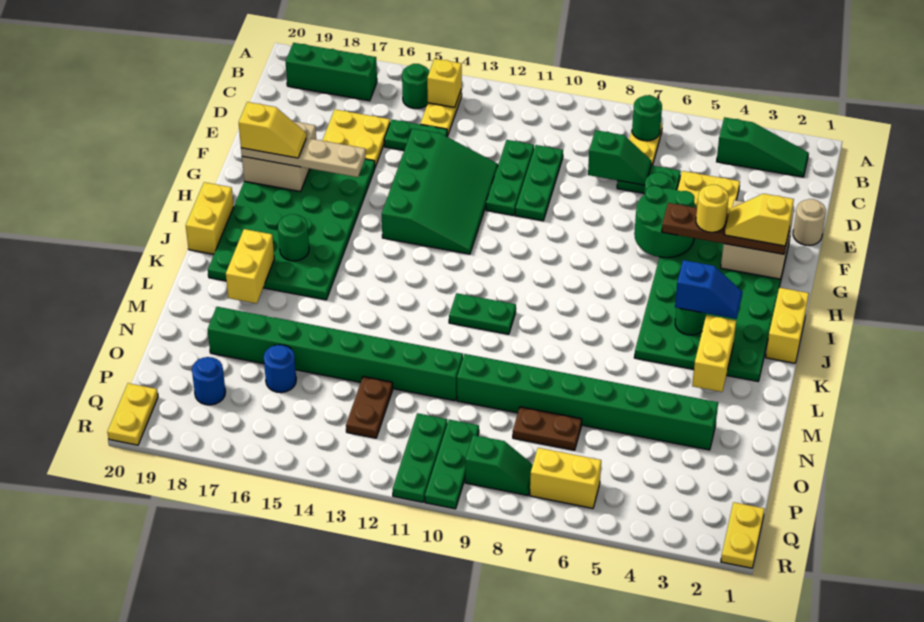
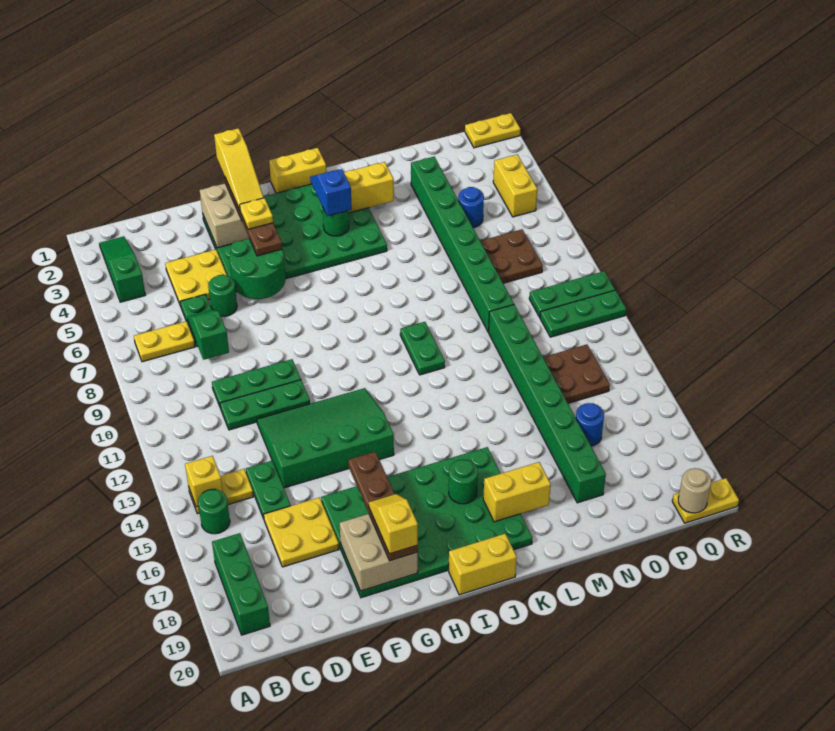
green round brick B7 level 2 -> none
tan round brick E1 level 1 -> tan round brick Q20 level 2
yellow slope G2:G3 level 4 top 2 -> yellow slope G1:G3 level 4 top 1
yellow round brick G4 level 4 -> yellow plate G4 level 4
tan plate G16:G19 level 3 -> brown plate G16:G19 level 3
brown plate O7:O8 level 1 -> brown plate O7:P8 level 1
brown plate O13:P13 level 1 -> brown plate O13:P14 level 1
blue round brick P18 level 1 -> blue round brick O5 level 1
yellow brick Q6:Q7 level 1 -> yellow brick Q4:Q5 level 1
green slope Q8:Q9 level 1 top 9 -> none

